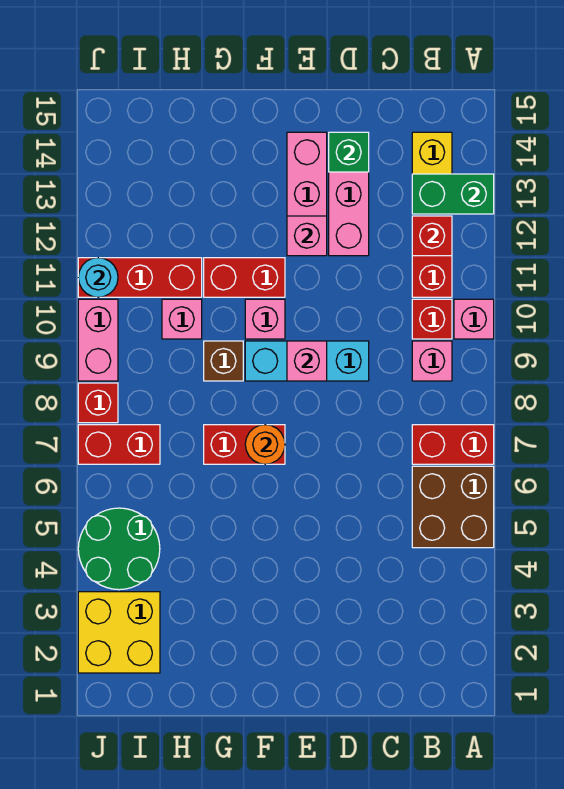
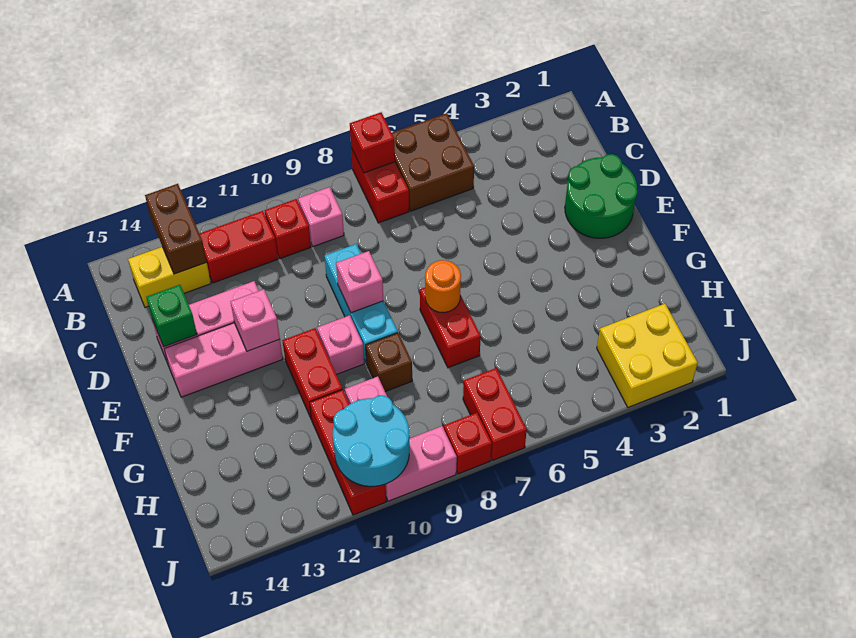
pink brick A10 level 1 -> none
green brick A13:B13 level 2 -> brown brick A13:B13 level 2
red brick B12 level 2 -> red brick A7 level 2
green round brick I4:J5 level 1 -> green round brick D1:E2 level 1
cyan round brick J11 level 2 -> cyan round brick I10:J11 level 2

